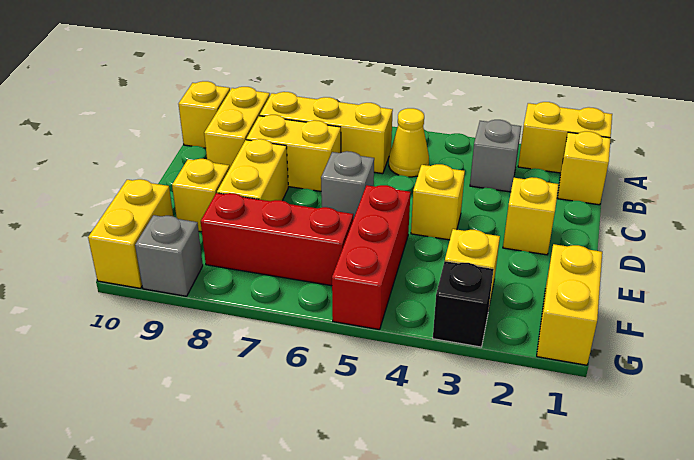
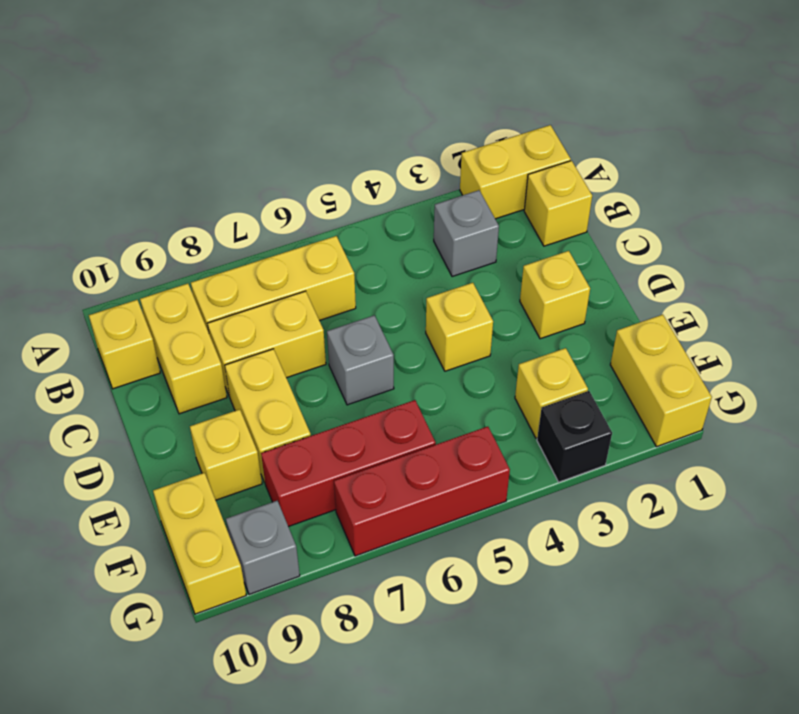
yellow cone B5 level 1 -> none
red brick E5:G5 level 1 -> red brick G5:G7 level 1

